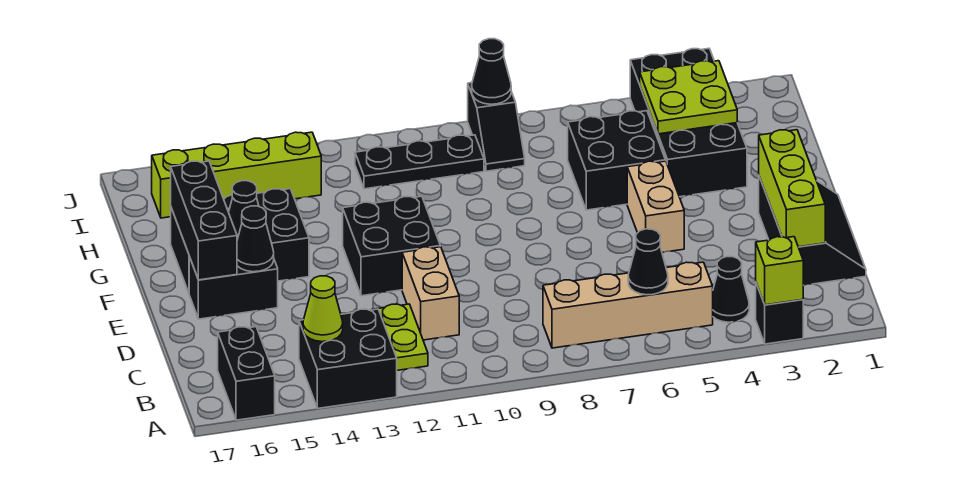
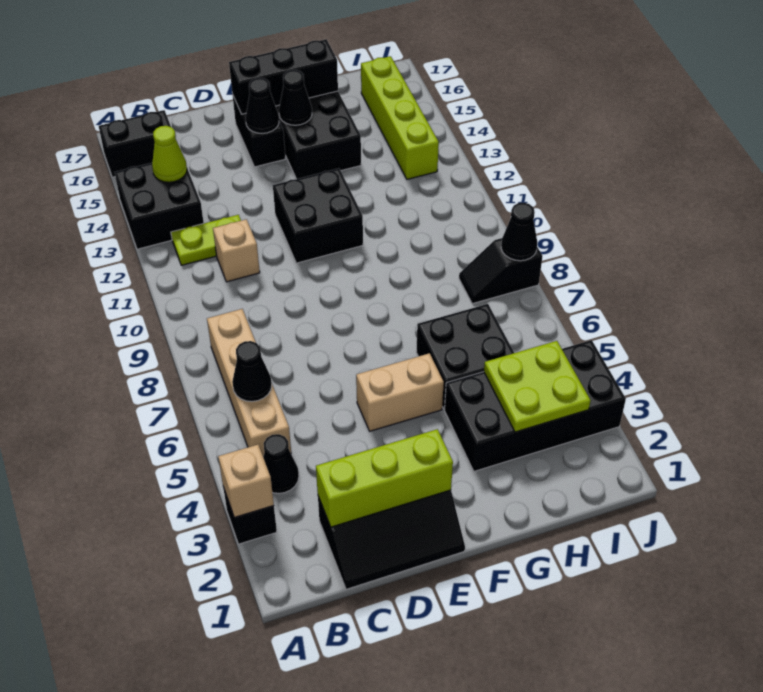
lime brick A3 level 2 -> tan brick A3 level 2
tan brick C11:D11 level 1 -> tan brick C11 level 1
black plate I9:I11 level 1 -> none

